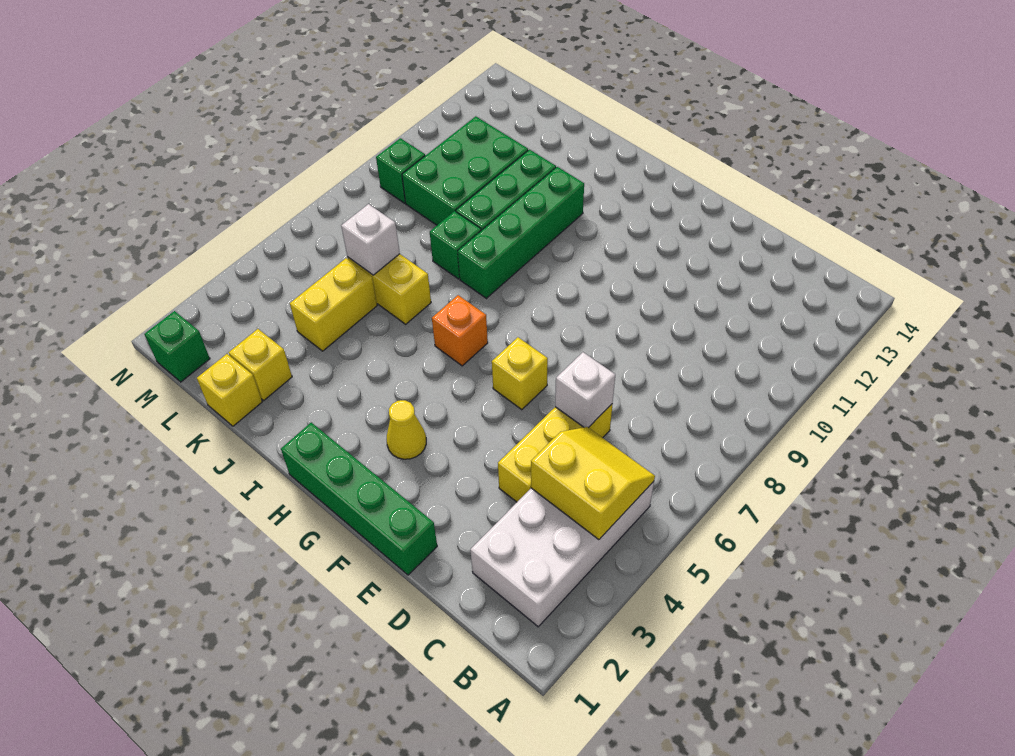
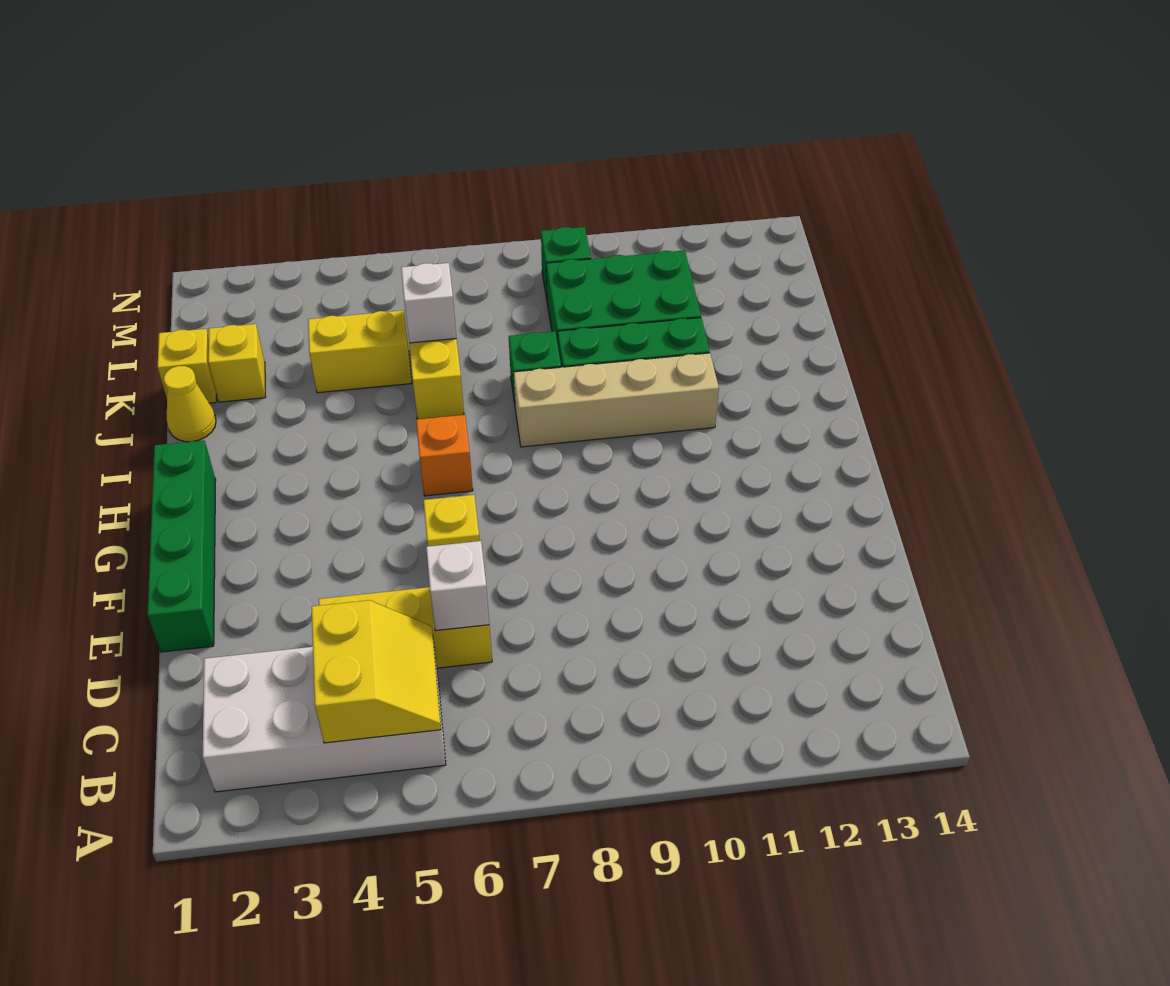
yellow cone G3 level 1 -> yellow cone J1 level 1
green brick I8:I11 level 1 -> tan brick I8:I11 level 1
green brick M1 level 1 -> none

